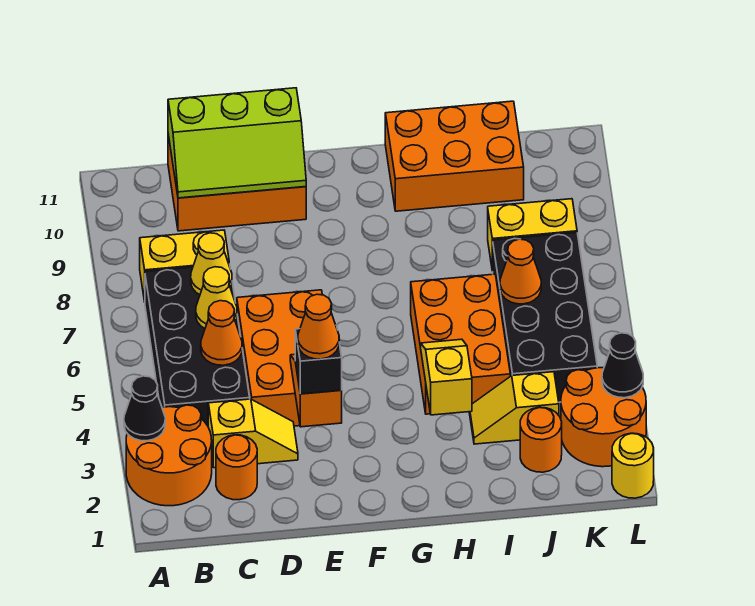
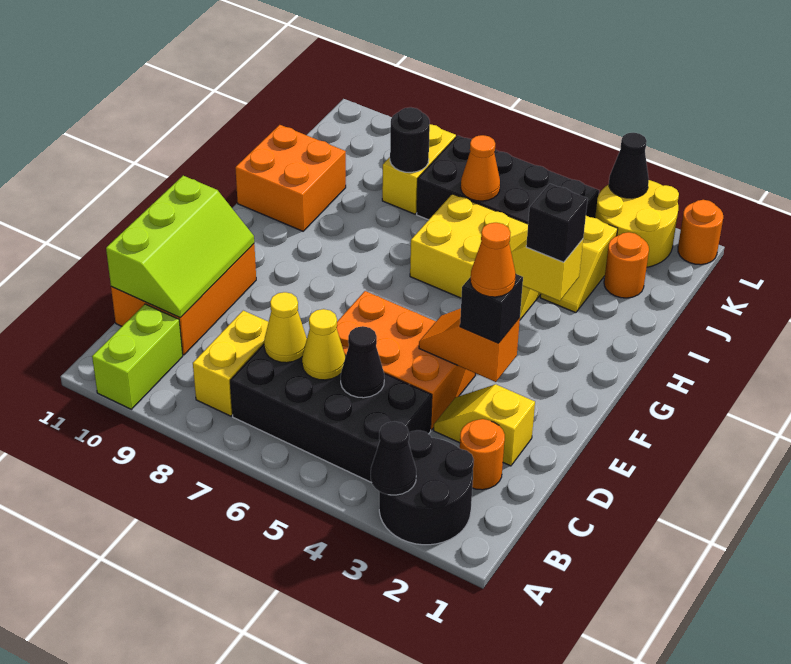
orange round brick A2:B3 level 1 -> black round brick A2:B3 level 1
none -> lime brick A10:B10 level 1
yellow slope C3:D3 level 1 top C -> yellow slope D2:D3 level 1 top 2
orange cone C5 level 2 -> black cone C5 level 2
none -> black brick H3 level 3
orange brick H4:I6 level 1 -> yellow brick H4:I6 level 1
orange brick H10:J11 level 1 -> orange brick H10:I11 level 1
none -> black round brick J8 level 2
orange round brick K2:L3 level 1 -> yellow round brick K2:L3 level 1
yellow round brick L1 level 1 -> orange round brick L1 level 1

